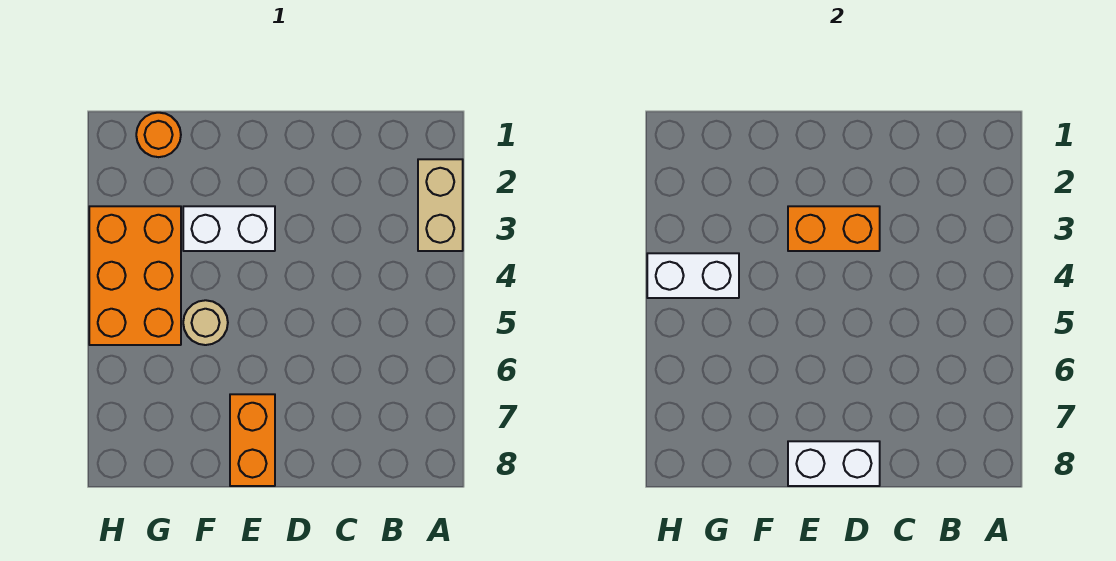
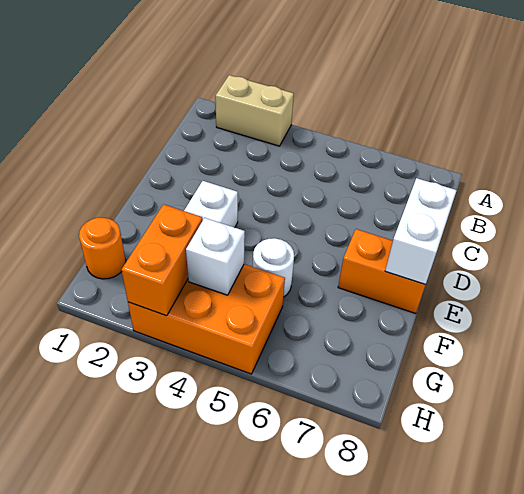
orange brick D3:E3 level 2 -> orange brick G3:H3 level 2
tan round brick F5 level 1 -> white round brick F5 level 1
white brick G4:H4 level 2 -> white brick G4 level 2

